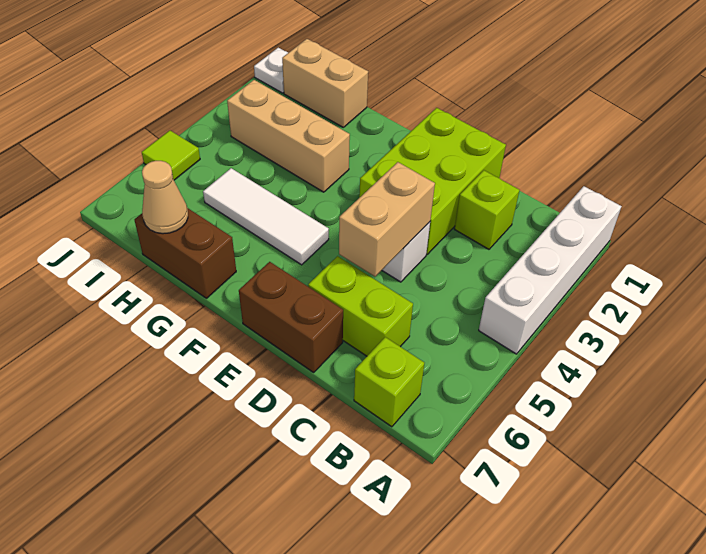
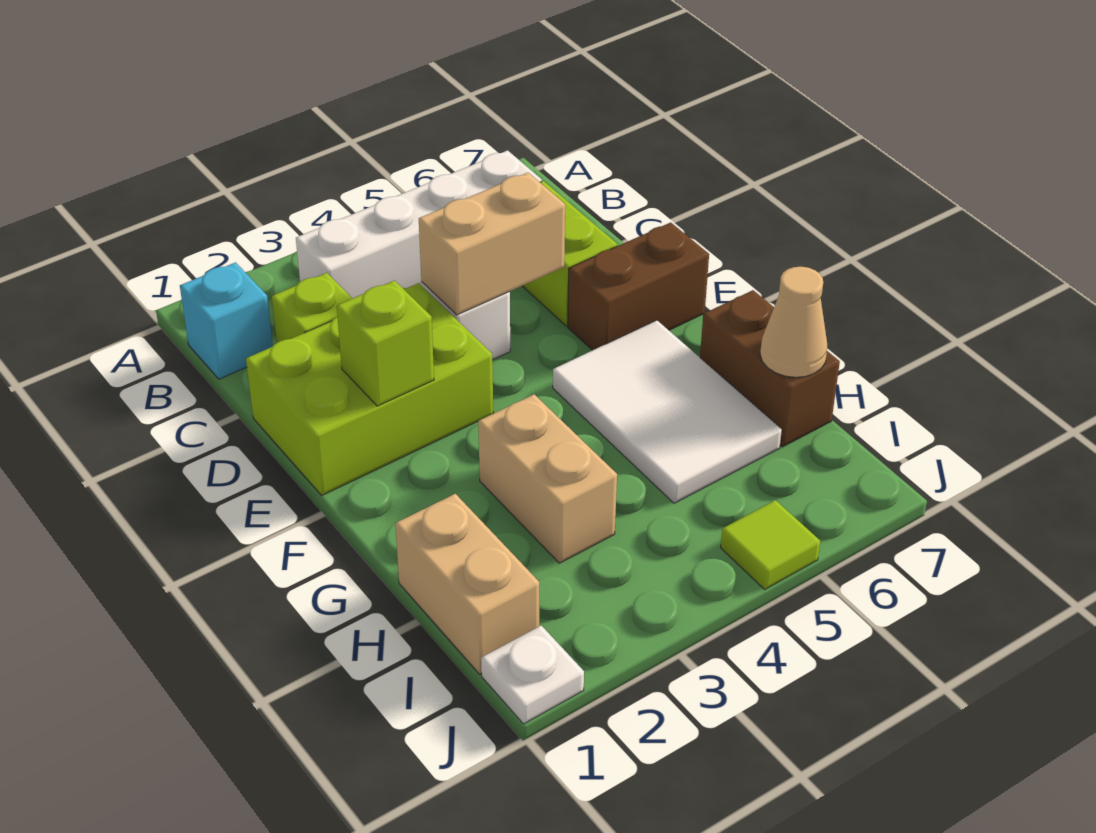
white brick A1:A4 level 1 -> white brick B3:B6 level 1
none -> cyan brick B1 level 1
lime brick B7 level 1 -> lime brick E2 level 2
brown brick D7:E7 level 1 -> brown brick E6:E7 level 1
white tile F5:H5 level 1 -> white tile F5:H6 level 1
tan brick G3:I3 level 1 -> tan brick G3:H3 level 1

